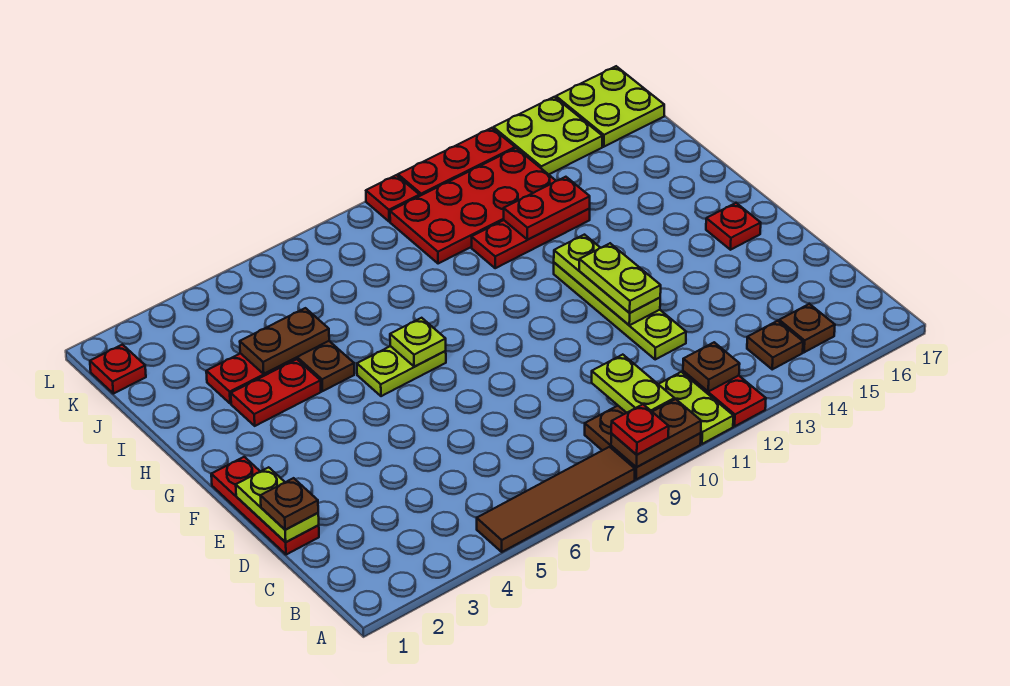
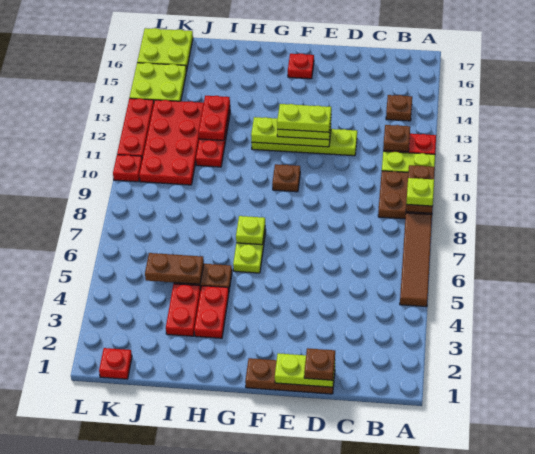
red plate A9 level 3 -> lime plate A9 level 3
lime plate B10:C10 level 2 -> lime plate E12:F12 level 4
brown plate B15 level 1 -> brown plate F10 level 1
red plate D1:F1 level 1 -> brown plate D1:F1 level 1
brown plate I4:I5 level 2 -> brown plate I5:J5 level 2

